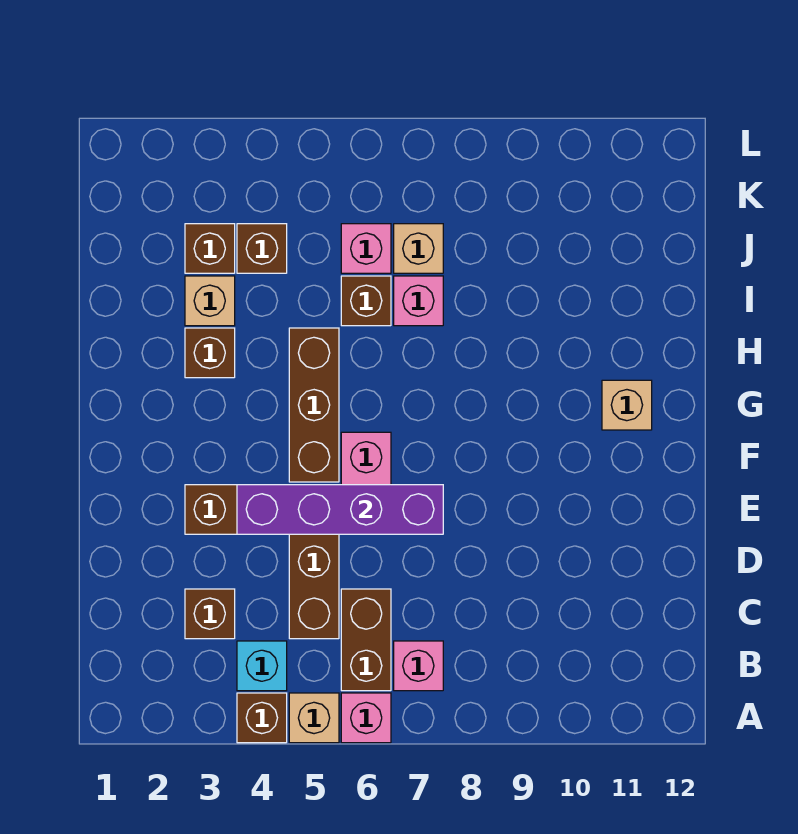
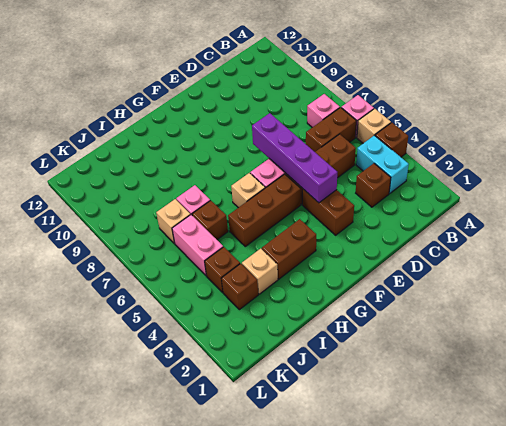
cyan brick B4 level 1 -> cyan brick B3:B4 level 1
tan brick G11 level 1 -> tan brick G6 level 1
brown brick H3 level 1 -> brown brick G3:H3 level 1
pink brick J6 level 1 -> pink brick J5:J6 level 1

